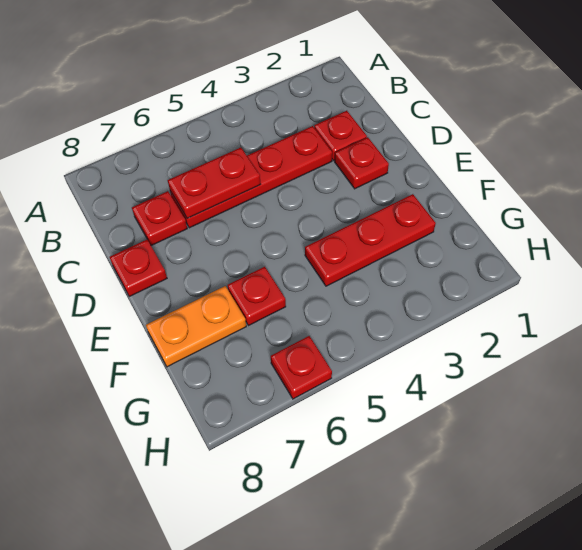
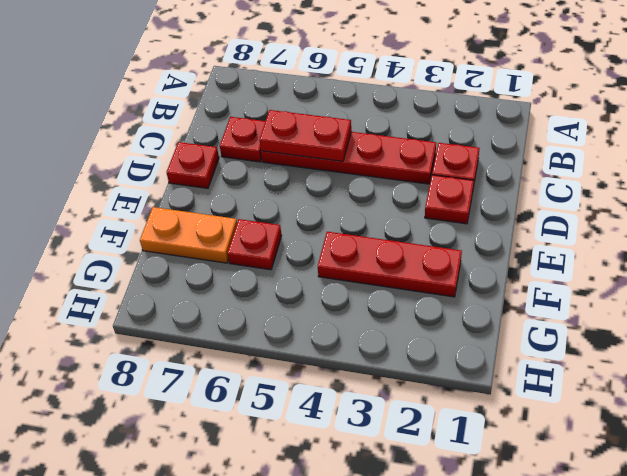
red plate H6 level 1 -> none

